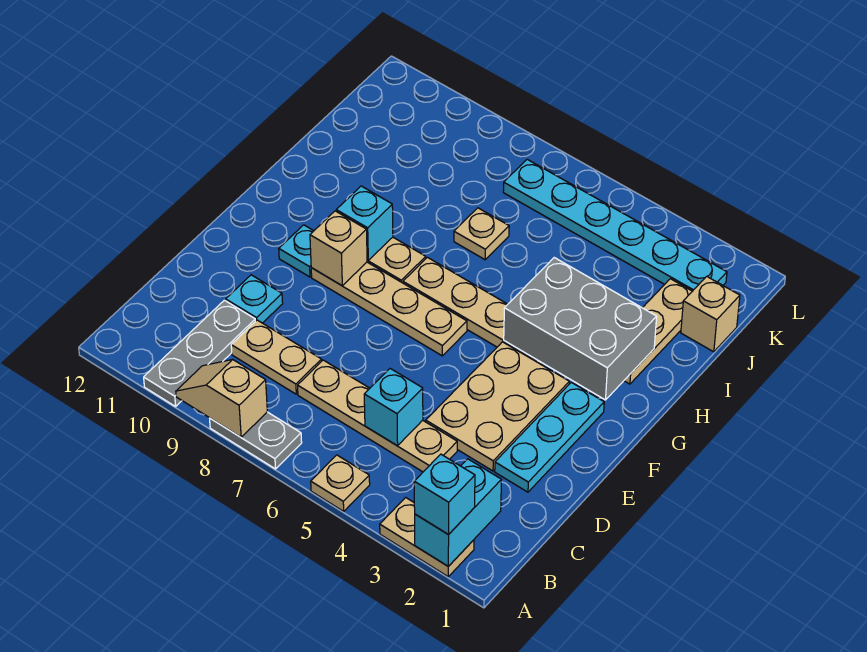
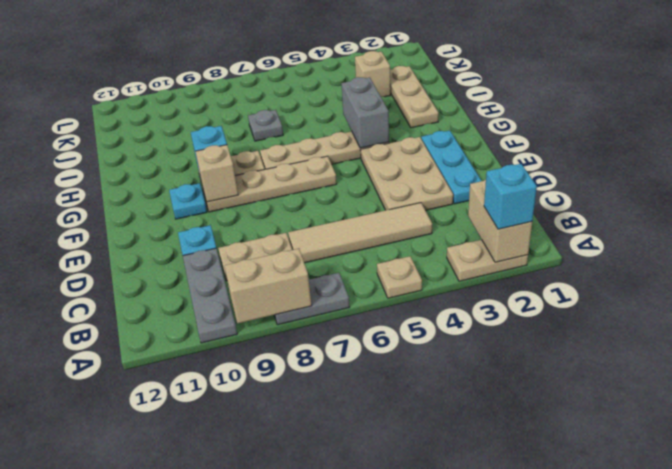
cyan brick A2:B2 level 2 -> tan brick A2:B2 level 2
tan slope A8:A9 level 2 top 8 -> tan brick A8:A9 level 2
tan plate C4:C7 level 1 -> tan tile C4:C7 level 1
cyan brick C5 level 2 -> none
grey brick G2:H4 level 2 -> grey brick G4:H4 level 2
tan plate I7 level 1 -> grey plate I7 level 1
tan brick J1 level 1 -> tan brick J3 level 1
cyan plate K2:K7 level 1 -> none

